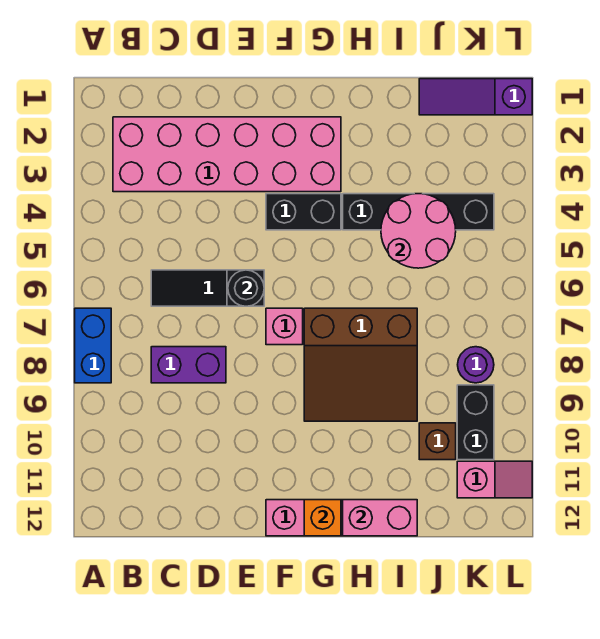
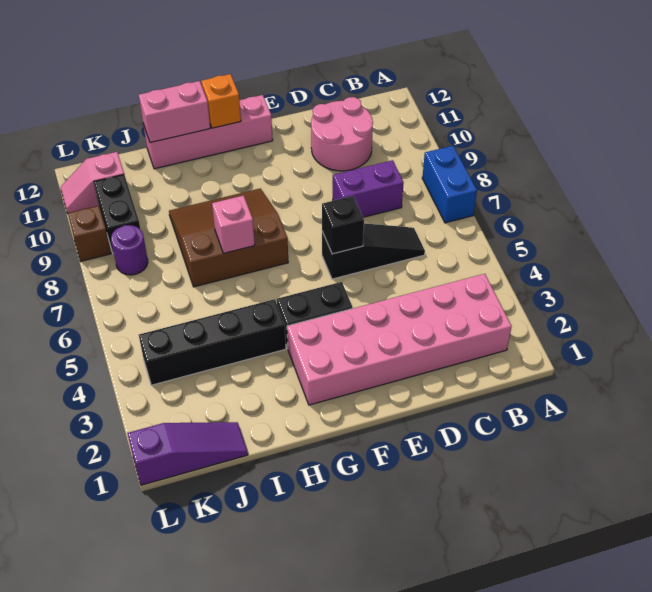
black round brick E6 level 2 -> black brick E6 level 2
pink brick F7 level 1 -> pink brick H7 level 2
pink round brick I4:J5 level 2 -> pink round brick C10:D11 level 1
brown brick J10 level 1 -> brown brick L9 level 1

